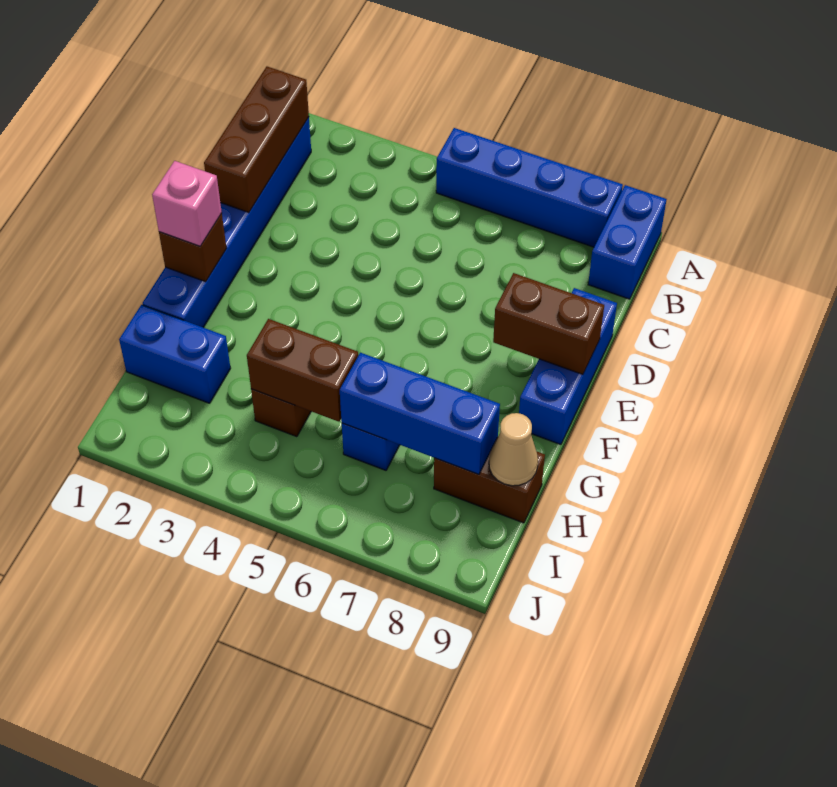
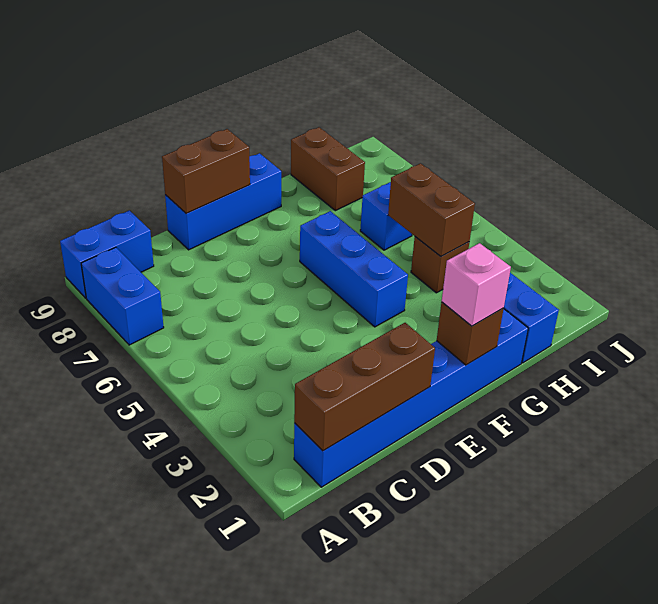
blue brick A5:A8 level 1 -> blue brick A7:A8 level 1
brown brick E8:E9 level 2 -> brown brick D9:E9 level 2
blue brick H6:H8 level 2 -> blue brick F4:F6 level 1
tan cone H9 level 2 -> none

